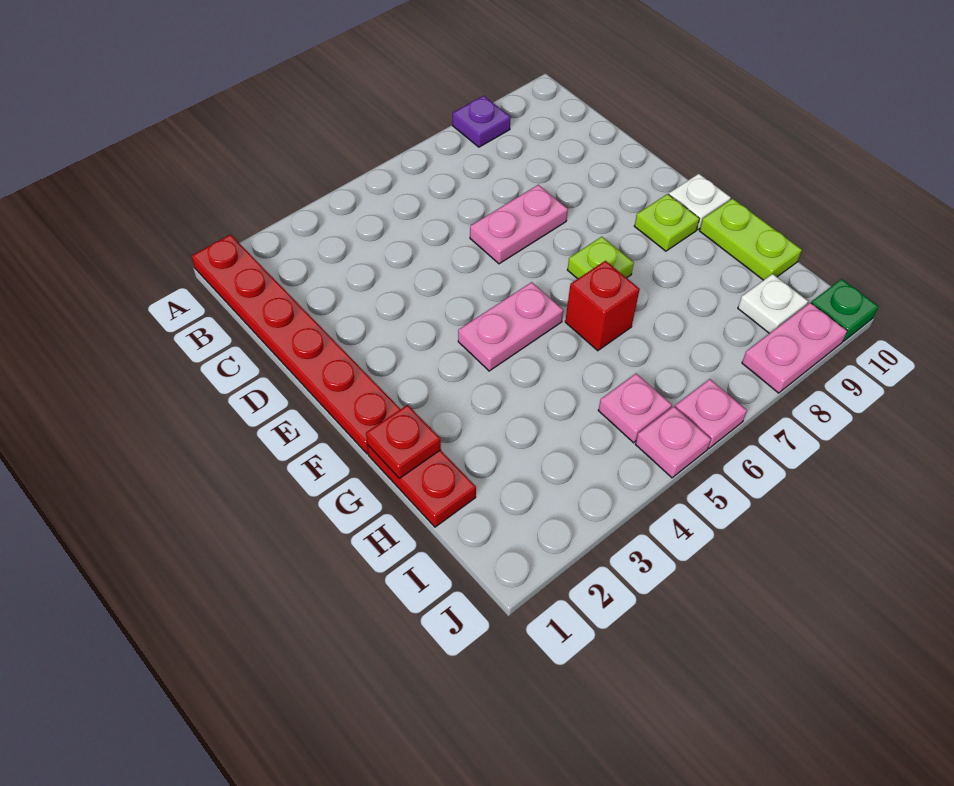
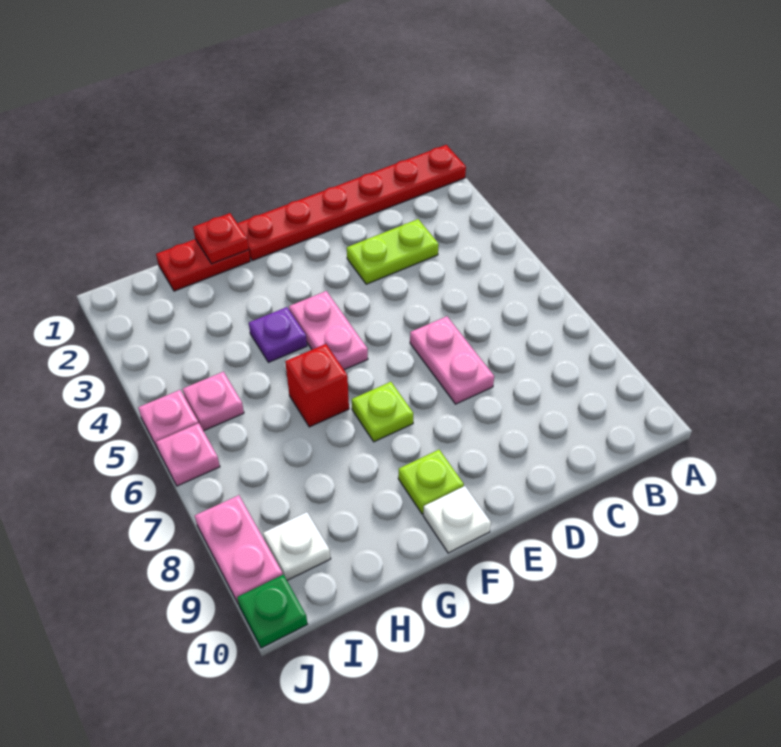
purple plate A8 level 1 -> purple plate G4 level 1
lime plate G10:H10 level 1 -> lime plate C3:D3 level 1

